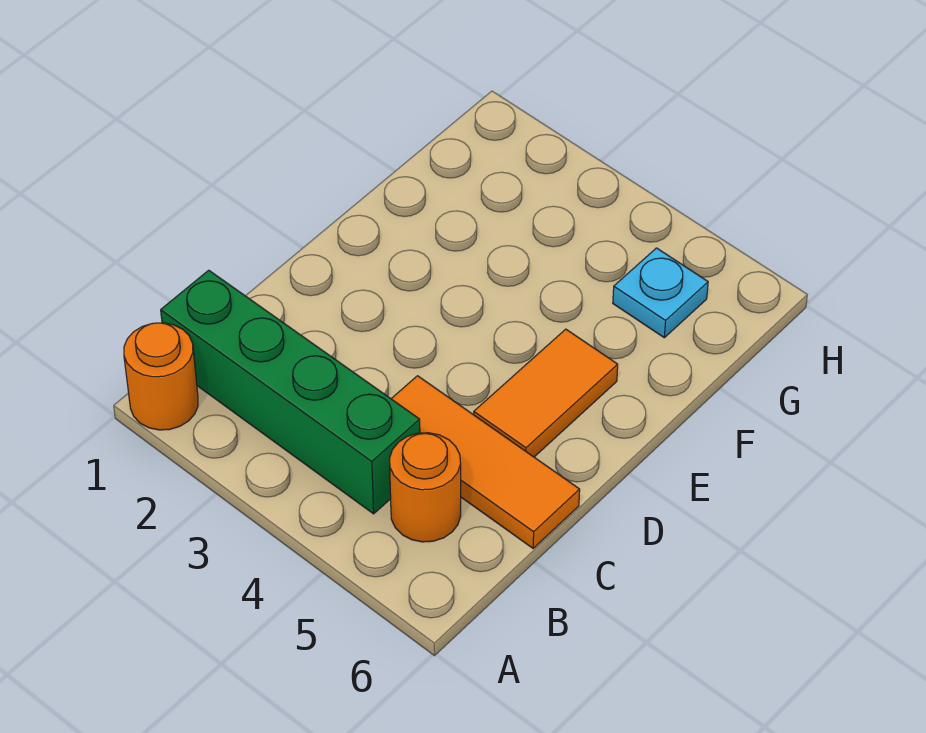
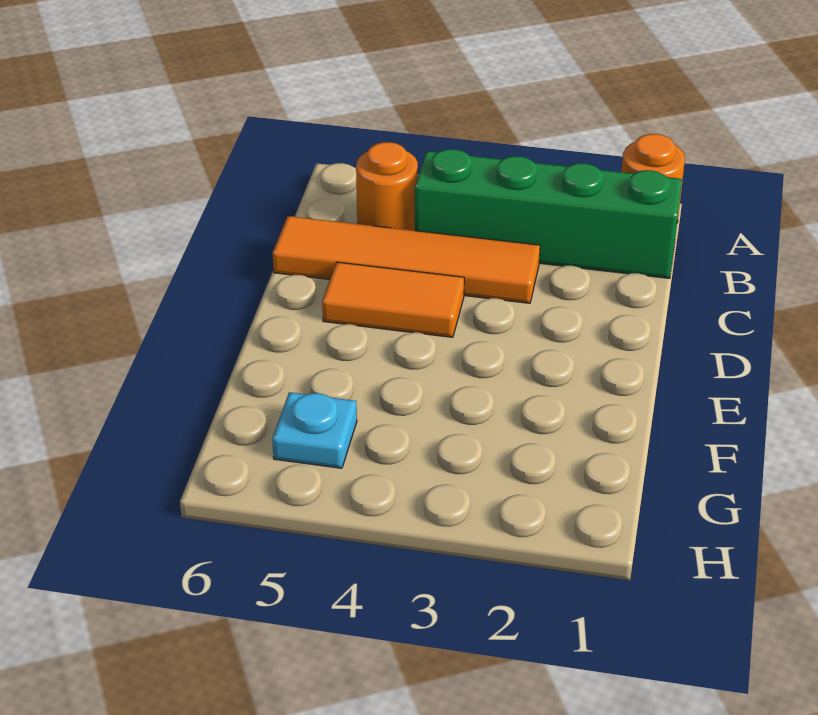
orange tile C4:C6 level 1 -> orange tile C3:C6 level 1
orange tile D5:E5 level 1 -> orange tile D4:D5 level 1

